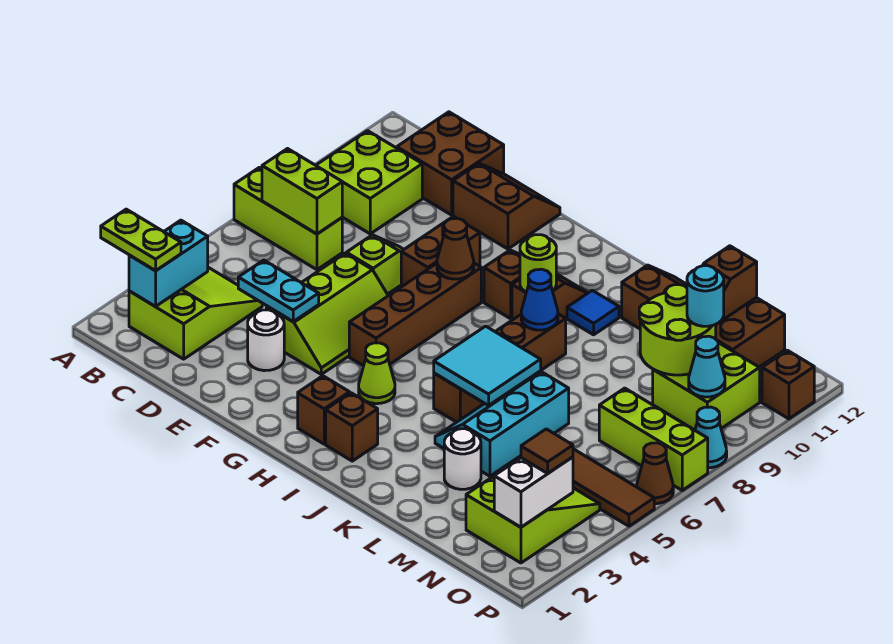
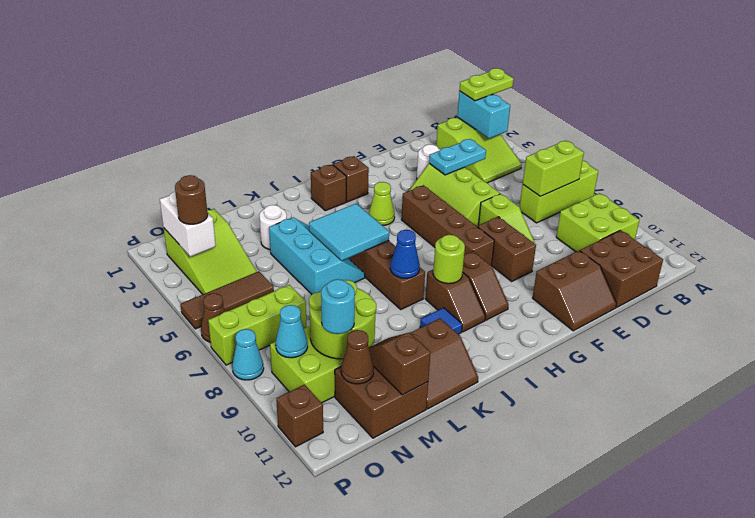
brown cone G8 level 2 -> brown cone N11 level 2
brown tile O3 level 3 -> brown round brick O3 level 3

